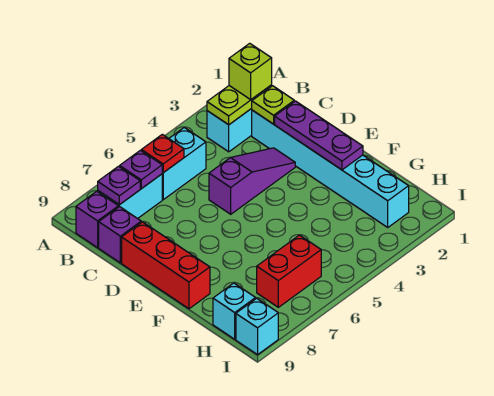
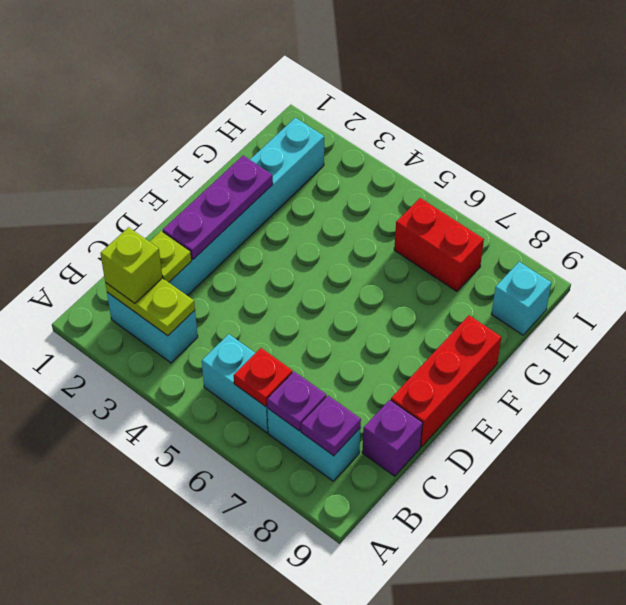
purple brick B9 level 1 -> none
purple slope D3:D5 level 1 top 5 -> none
cyan brick I9 level 1 -> none

